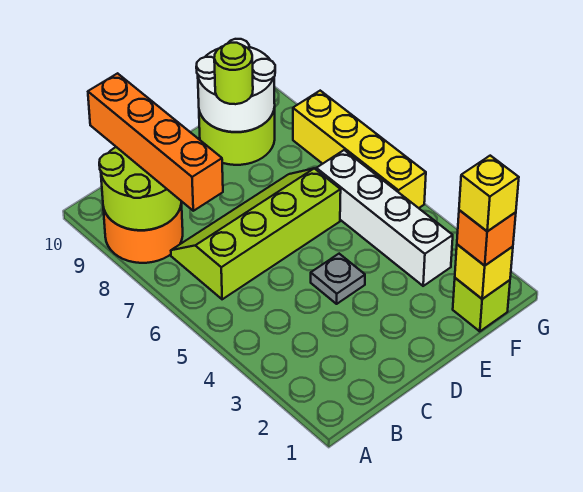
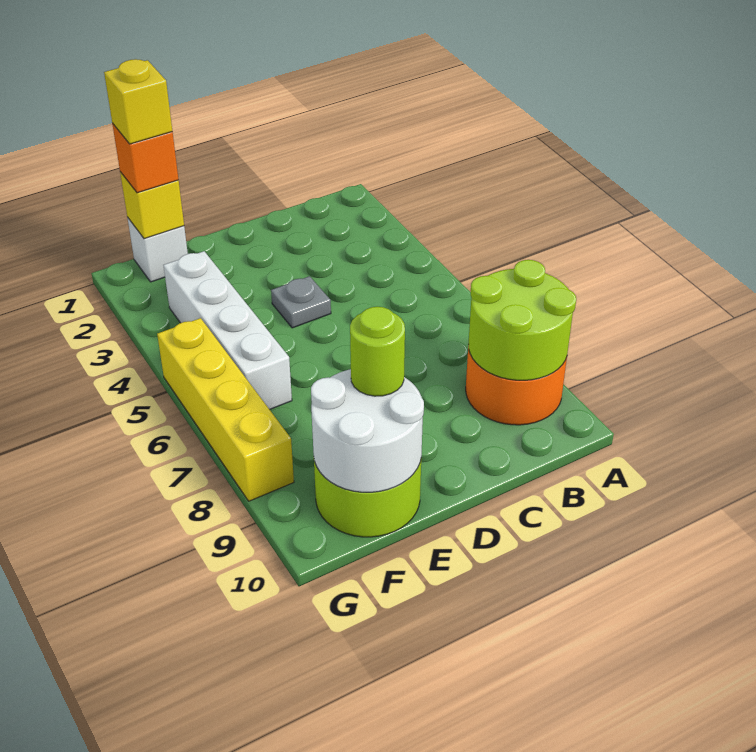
lime slope B6:E7 level 1 top 6 -> none
orange brick B7:B10 level 3 -> none
lime brick F1 level 1 -> white brick F1 level 1

